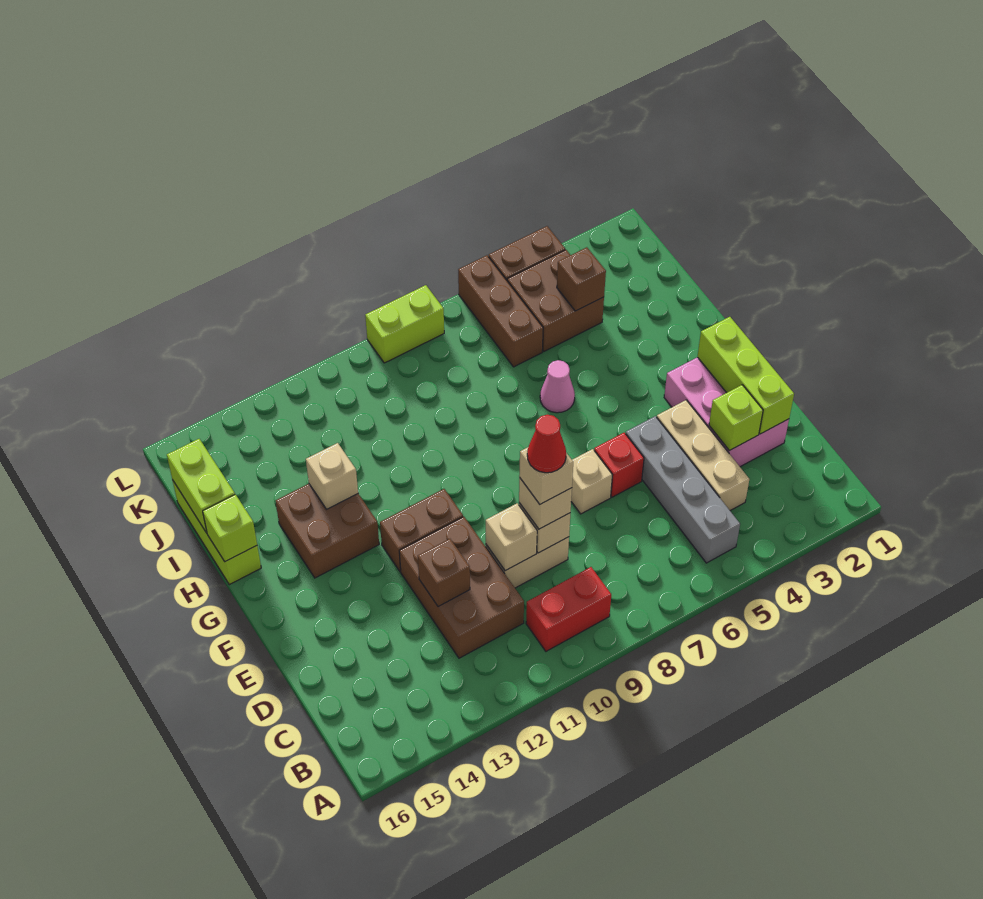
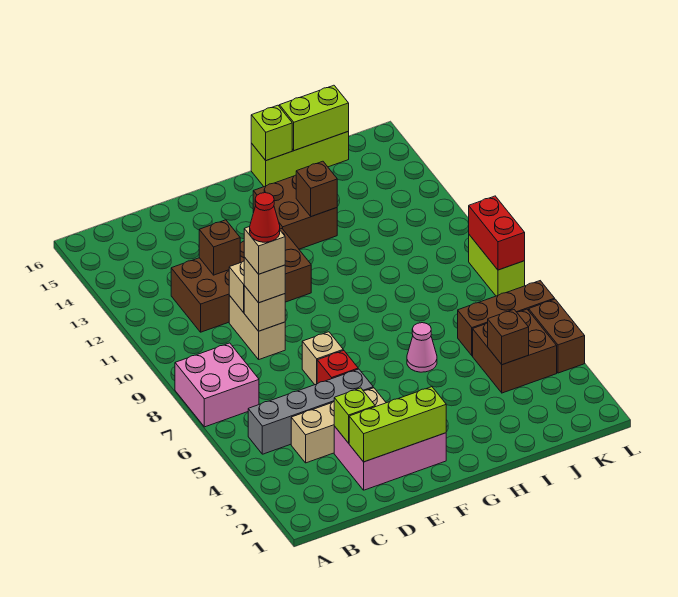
none -> pink brick A7:B8 level 1
red brick B9:B10 level 1 -> red brick L8:L9 level 2
tan brick H13 level 2 -> brown brick H13 level 2

